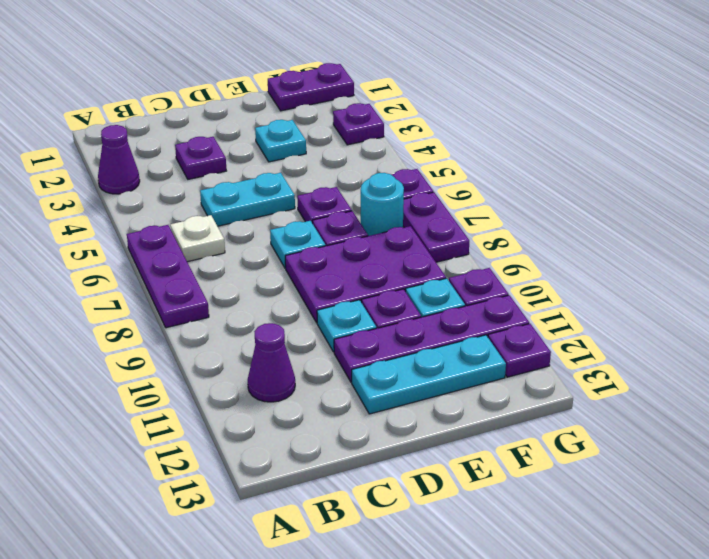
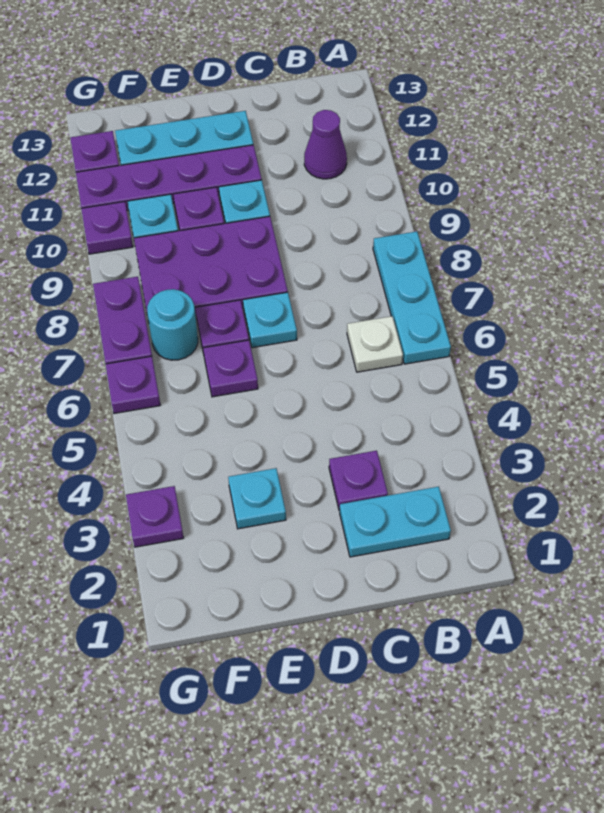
purple cone A3 level 1 -> none
purple plate A6:A8 level 1 -> cyan plate A6:A8 level 1
cyan plate C5:D5 level 1 -> cyan plate B2:C2 level 1
purple plate F1:G1 level 1 -> none

